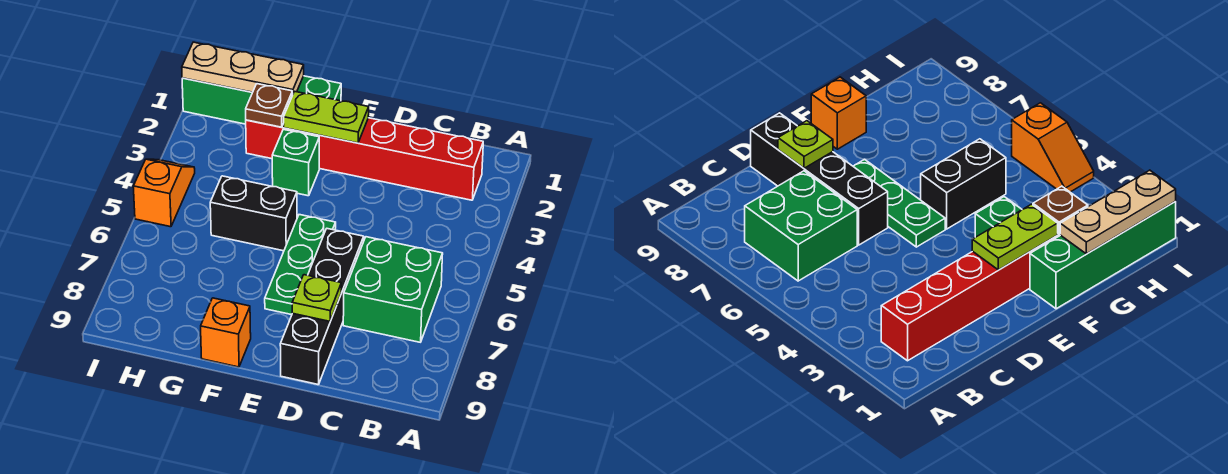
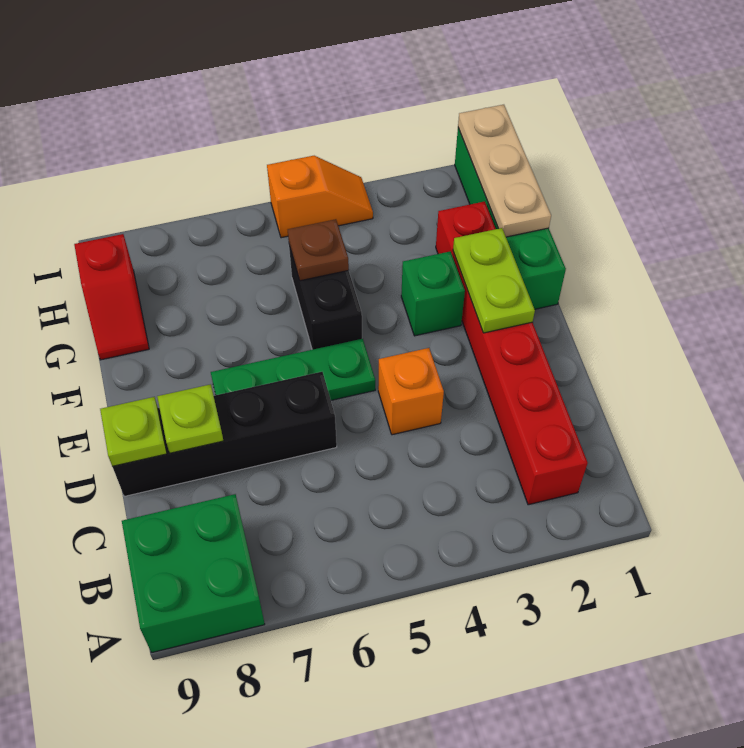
green brick B6:C7 level 1 -> green brick A8:B9 level 1
none -> lime plate D9 level 2
orange brick F9 level 1 -> orange brick D4 level 1
brown plate G2 level 2 -> brown plate G5 level 2
none -> red slope G9:H9 level 1 top H

